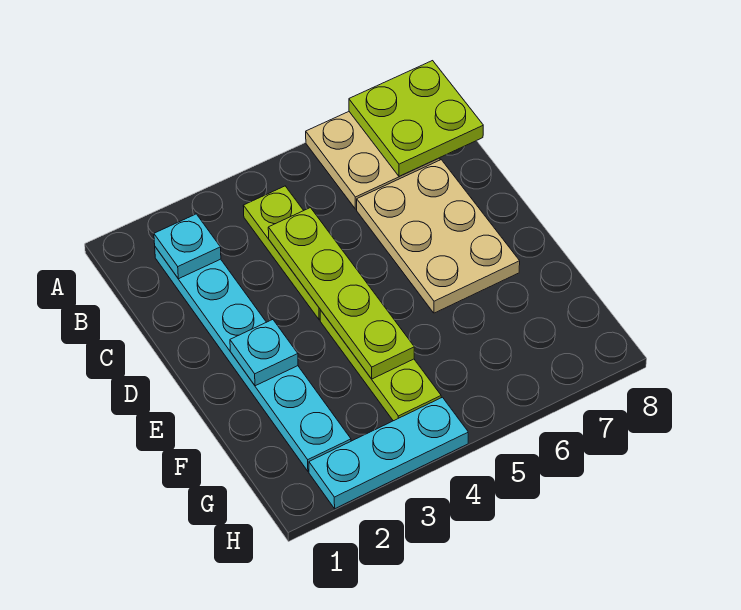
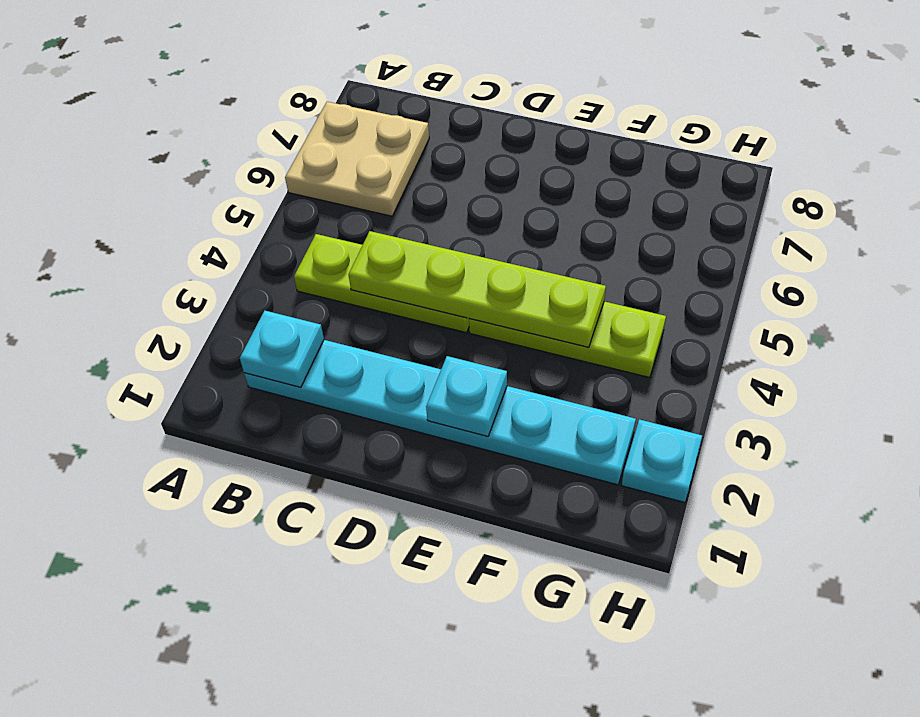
lime plate A7:B8 level 2 -> none
tan plate C6:E7 level 1 -> none
cyan plate H2:H4 level 1 -> cyan plate H2 level 1

